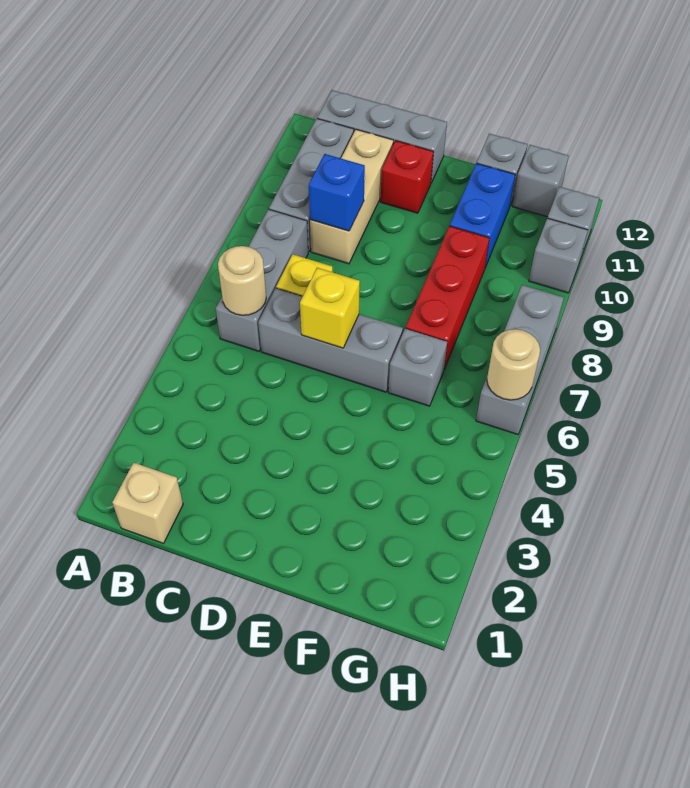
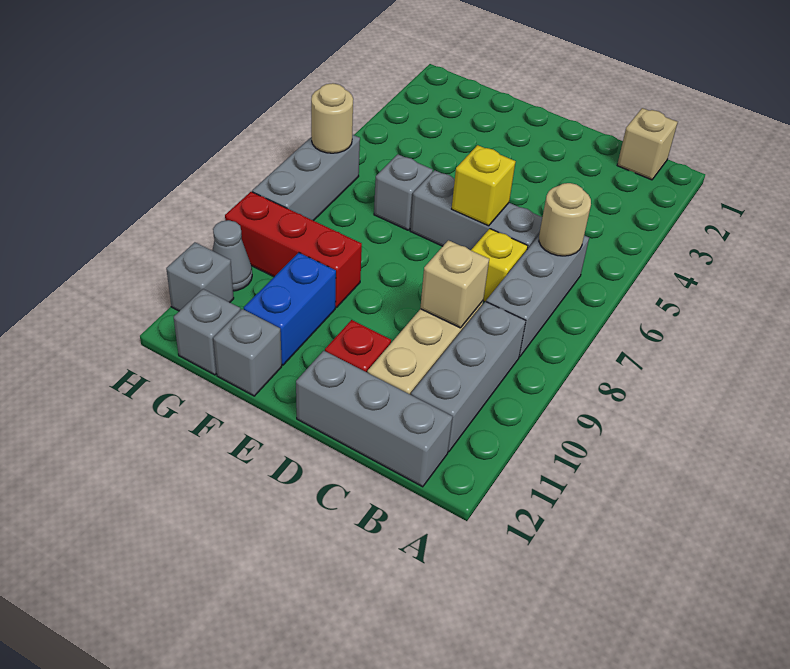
blue brick C9 level 2 -> tan brick C9 level 2
red brick F7:F9 level 1 -> red brick F9:H9 level 1
grey brick H10 level 1 -> grey cone H10 level 1

